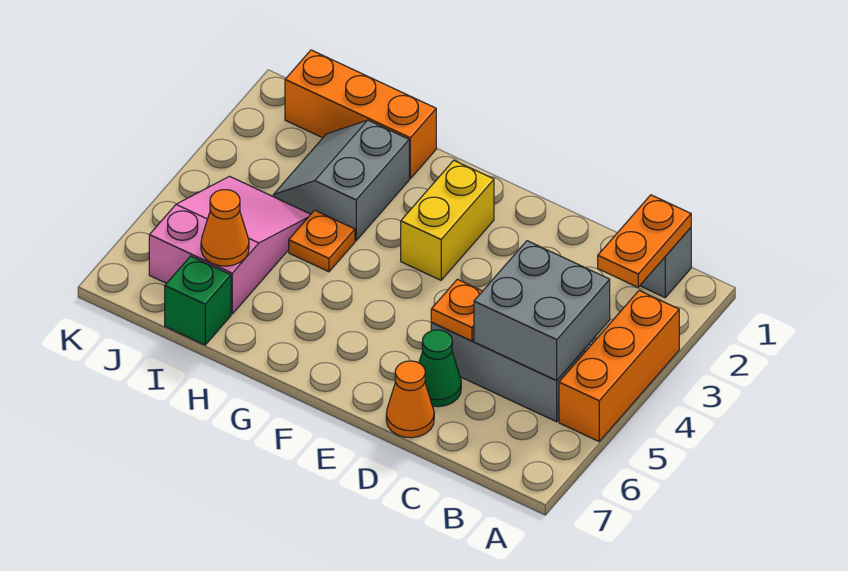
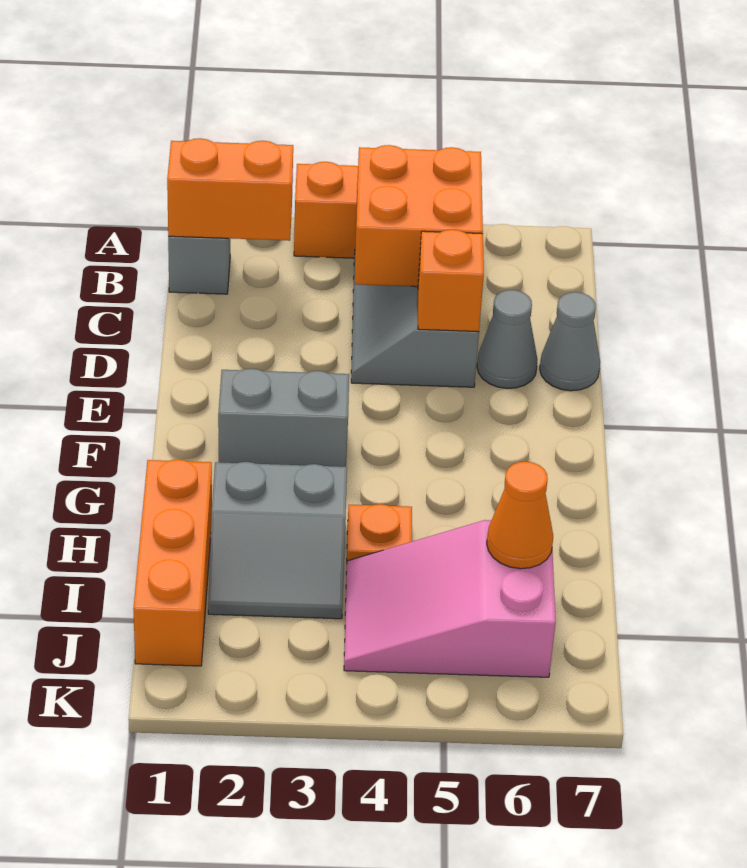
orange plate B1:B2 level 2 -> orange brick B1:B2 level 2
grey brick B4:C5 level 2 -> orange brick B4:C5 level 2
orange plate D5 level 2 -> orange brick D5 level 2
green cone D6 level 1 -> grey cone D6 level 1
orange cone D7 level 1 -> grey cone D7 level 1
yellow brick F2:F3 level 1 -> grey brick F2:F3 level 1
green brick I7 level 1 -> none

